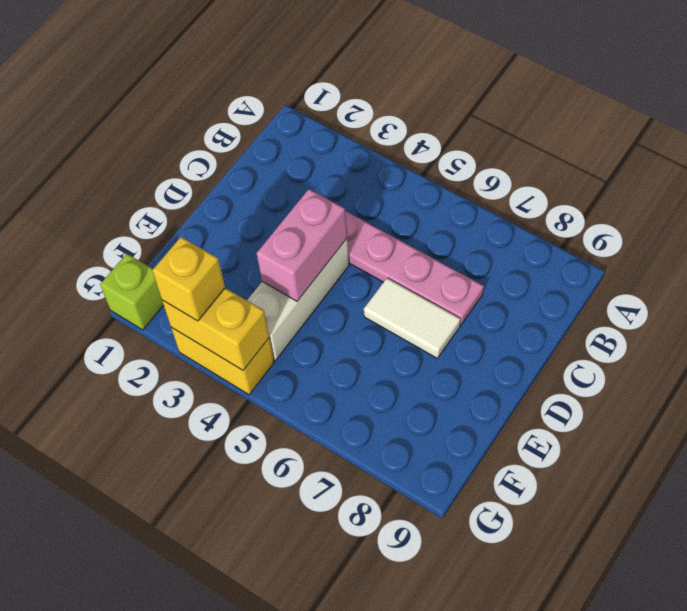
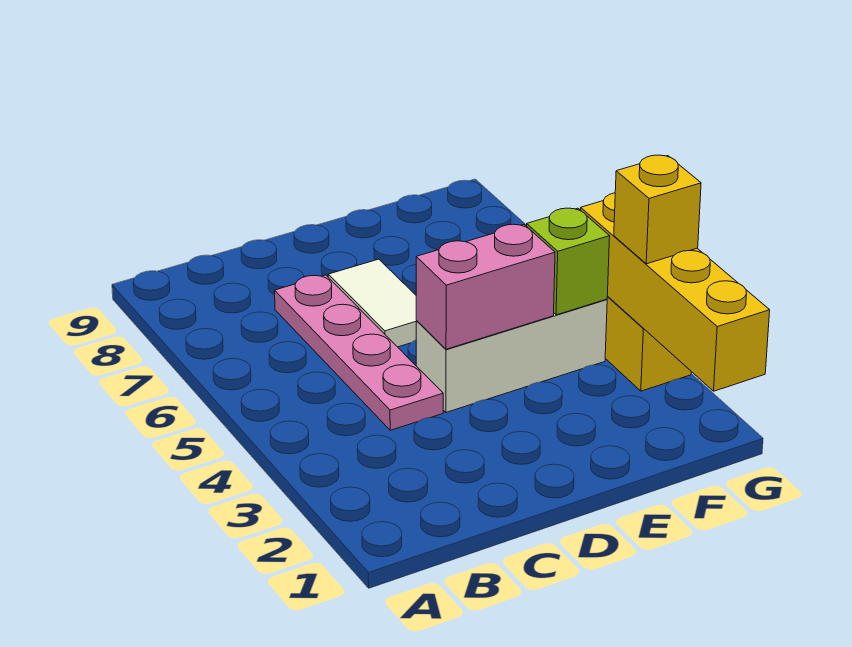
lime brick G1 level 1 -> lime brick F4 level 2
yellow brick G3:G4 level 2 -> yellow brick G1:G4 level 2

